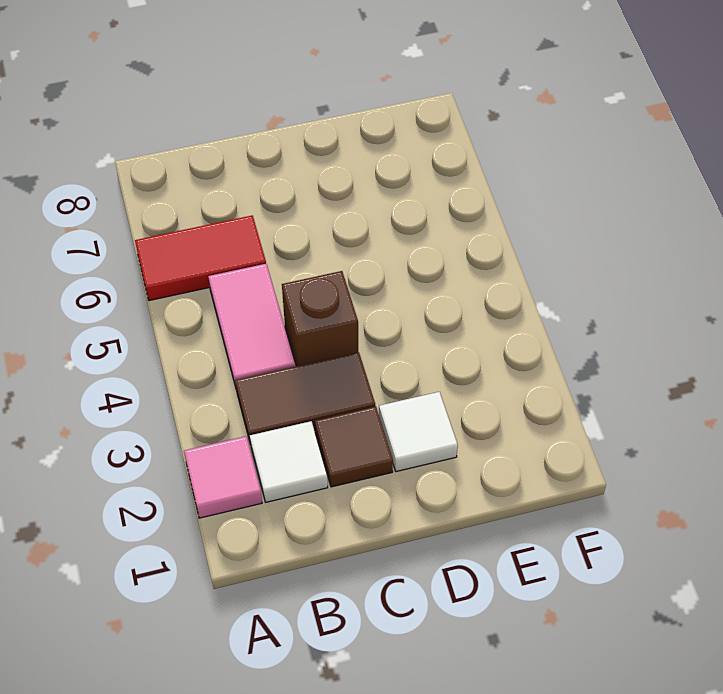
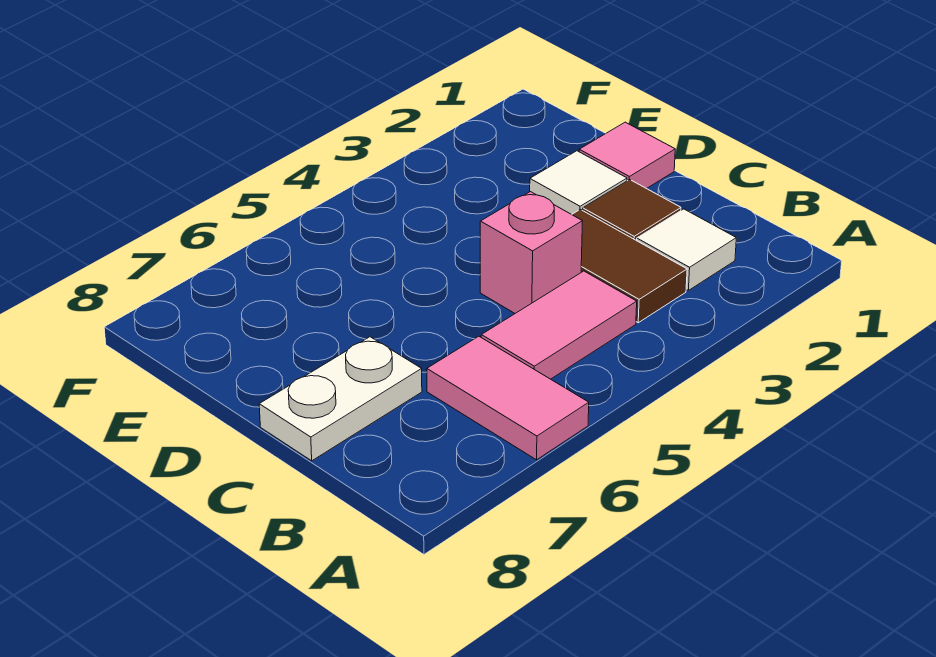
pink tile A2 level 1 -> pink tile D1 level 1
red tile A6:B6 level 1 -> pink tile A6:B6 level 1
brown brick C4 level 1 -> pink brick C4 level 1
none -> white plate C7:C8 level 1

